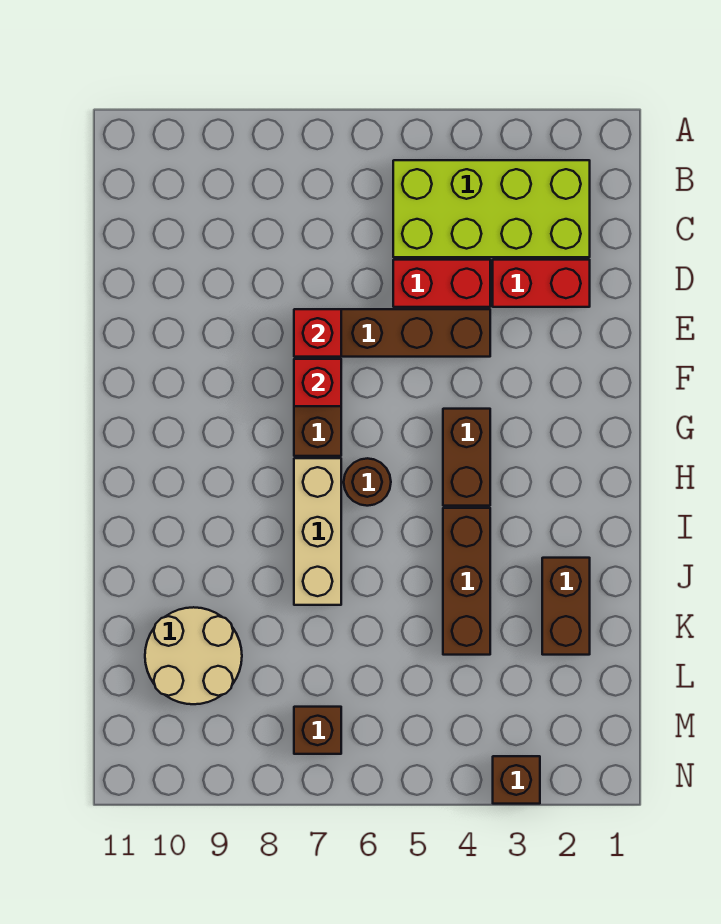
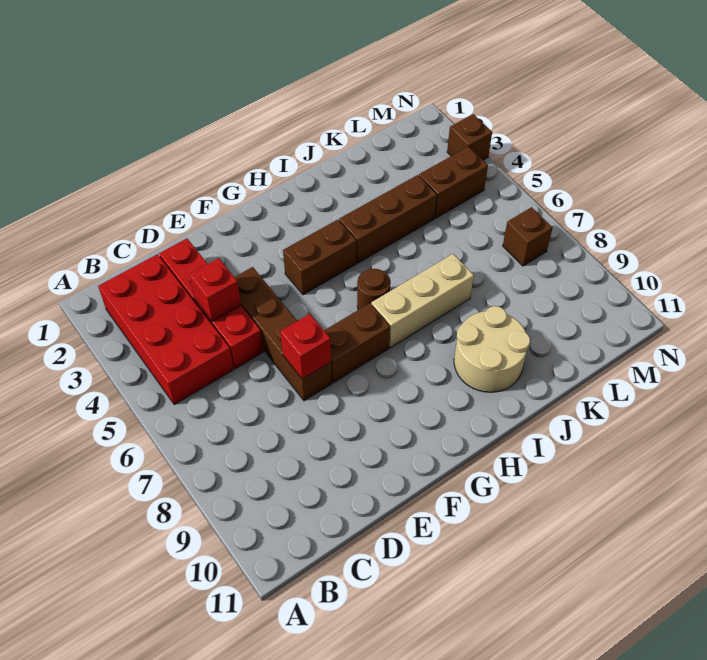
lime brick B2:C5 level 1 -> red brick B2:C5 level 1
red brick F7 level 2 -> red brick D4 level 2
brown brick J2:K2 level 1 -> brown brick L4:M4 level 1
tan round brick K9:L10 level 1 -> tan round brick I9:J10 level 1

